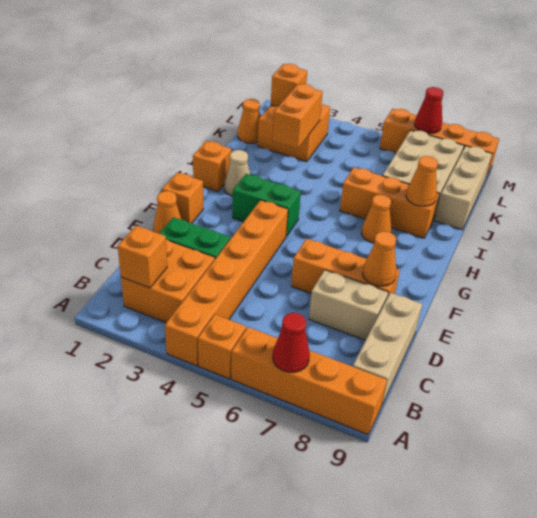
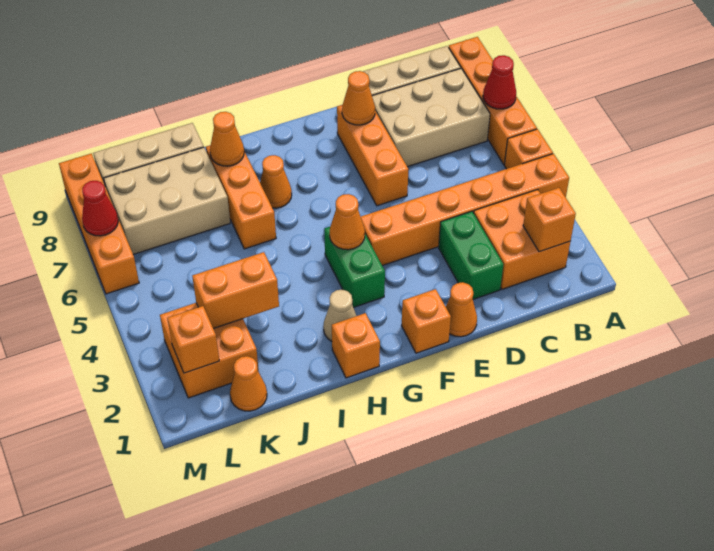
tan brick D7:D8 level 1 -> tan brick B7:D8 level 1
none -> orange cone G4 level 2

